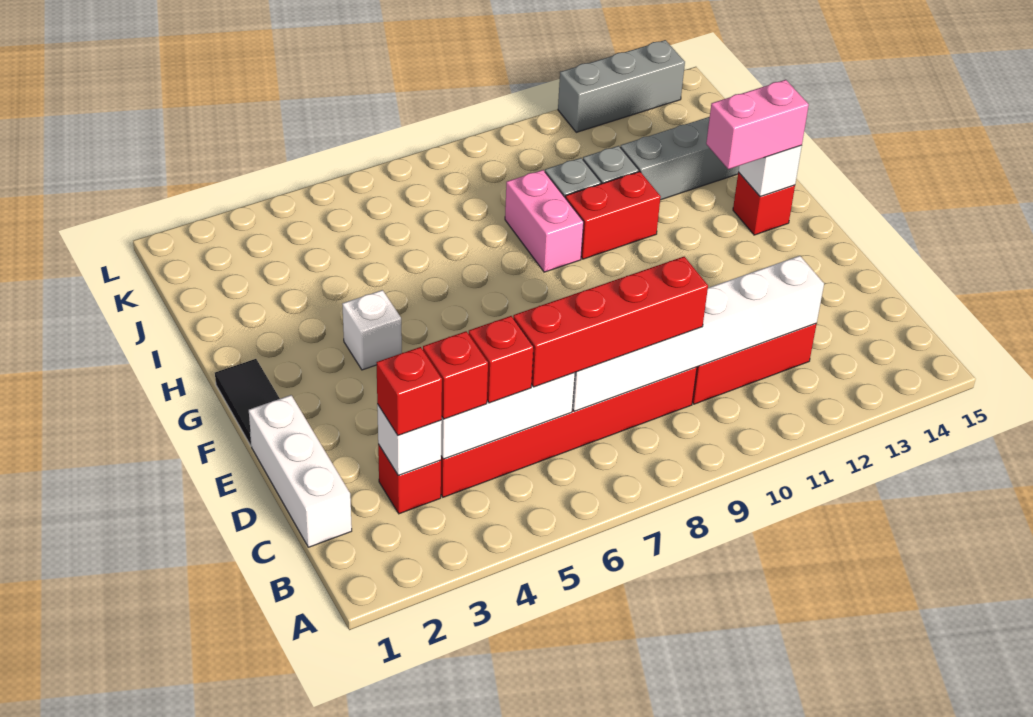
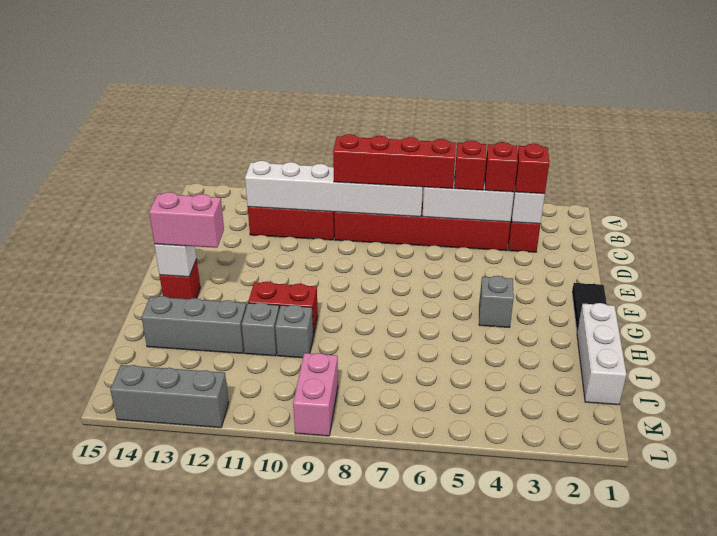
white brick C1:E1 level 1 -> white brick H1:J1 level 1
white brick G4 level 1 -> grey brick G4 level 1
pink brick H9:I9 level 1 -> pink brick K9:L9 level 1

